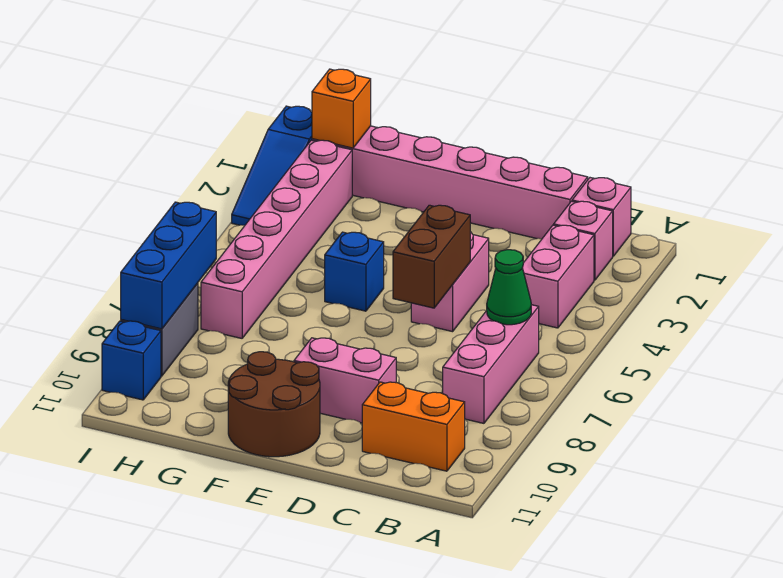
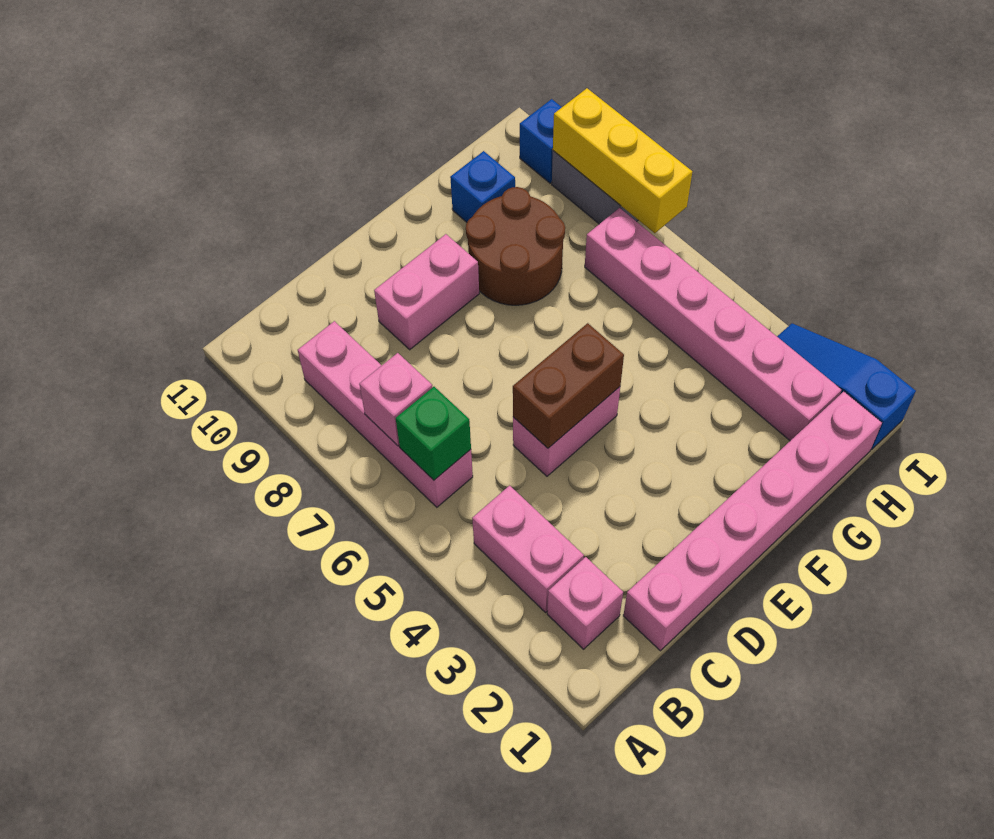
pink brick B1 level 1 -> pink brick B7 level 2
pink brick B6:B8 level 1 -> pink brick B6:B9 level 1
green cone B6 level 2 -> green brick B6 level 2
orange brick B10:C10 level 1 -> none
pink brick D4:D5 level 1 -> pink brick D5:E5 level 1
brown brick D5:D6 level 2 -> brown brick D5:E5 level 2
brown round brick E10:F11 level 1 -> brown round brick F8:G9 level 1
blue brick F5 level 1 -> blue brick G10 level 1
orange brick H1 level 2 -> none
blue brick I7:I9 level 2 -> yellow brick I7:I9 level 2

